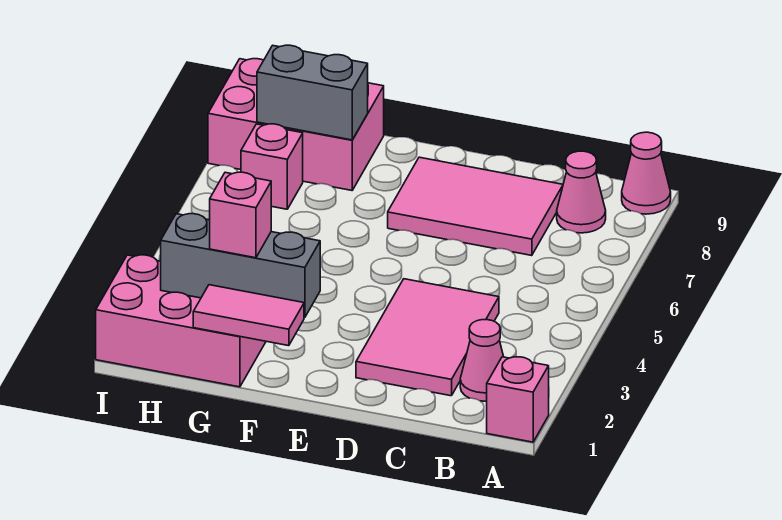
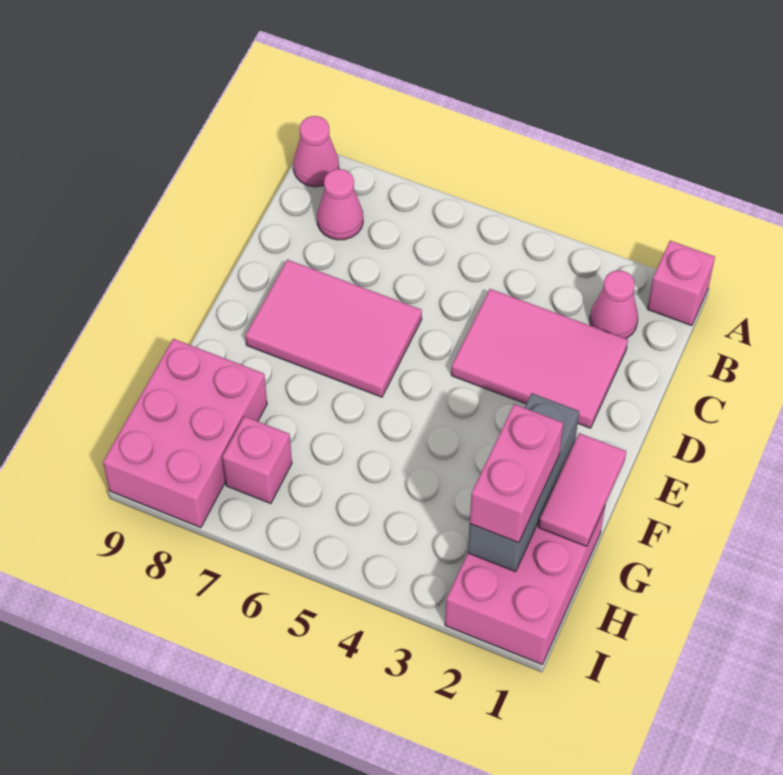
pink tile C7:E8 level 1 -> pink tile D6:E8 level 1
pink brick G2 level 3 -> pink brick G2:H2 level 3
grey brick G8:H8 level 2 -> none

